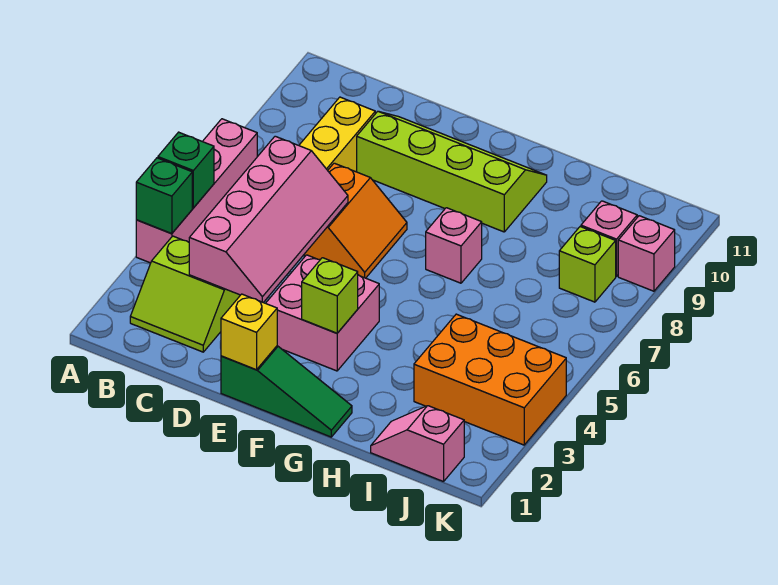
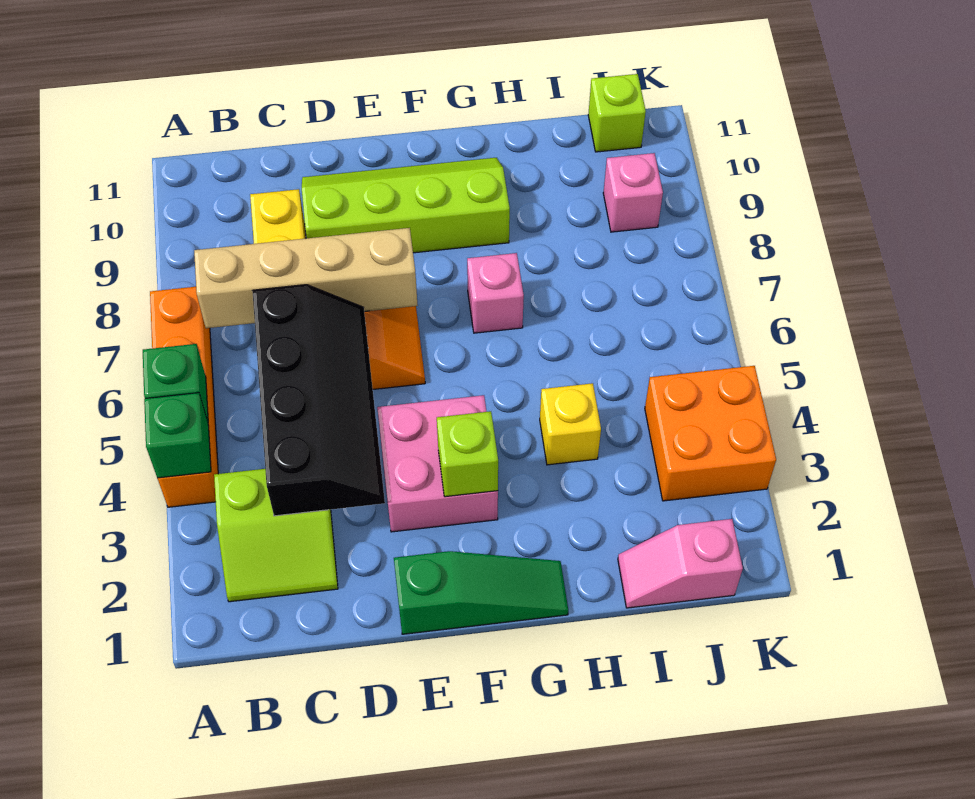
pink brick A4:A7 level 1 -> orange brick A4:A7 level 1
none -> tan brick B7:E7 level 2
pink slope C3:D6 level 2 top C -> black slope C3:D6 level 2 top C
yellow brick E1 level 2 -> yellow brick H4 level 1
orange brick I3:K4 level 1 -> orange brick J3:K4 level 1
lime brick J8 level 1 -> lime brick J11 level 1
pink brick K9 level 1 -> none

